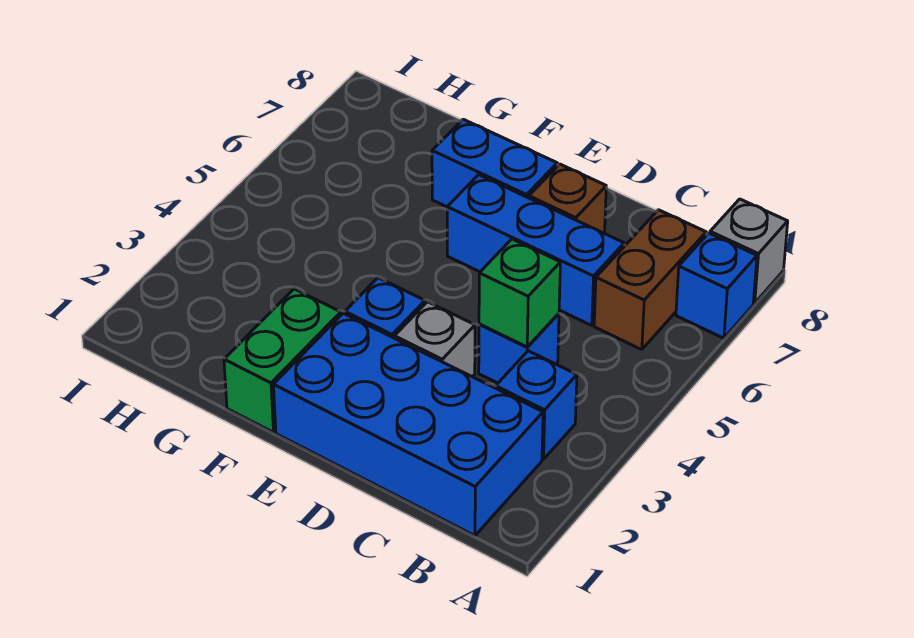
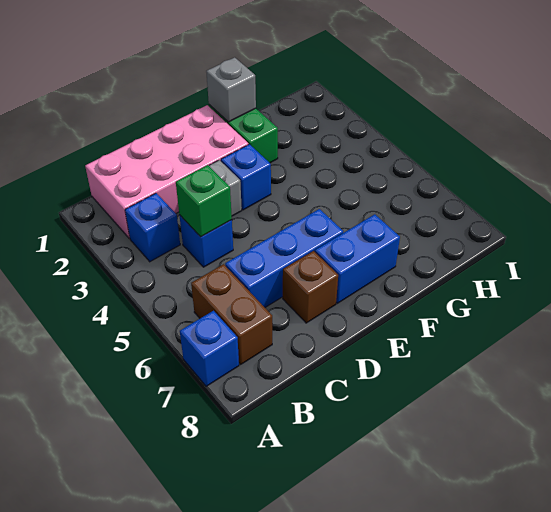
grey brick A8 level 1 -> grey brick F1 level 2
blue brick B1:E2 level 1 -> pink brick B1:E2 level 1

